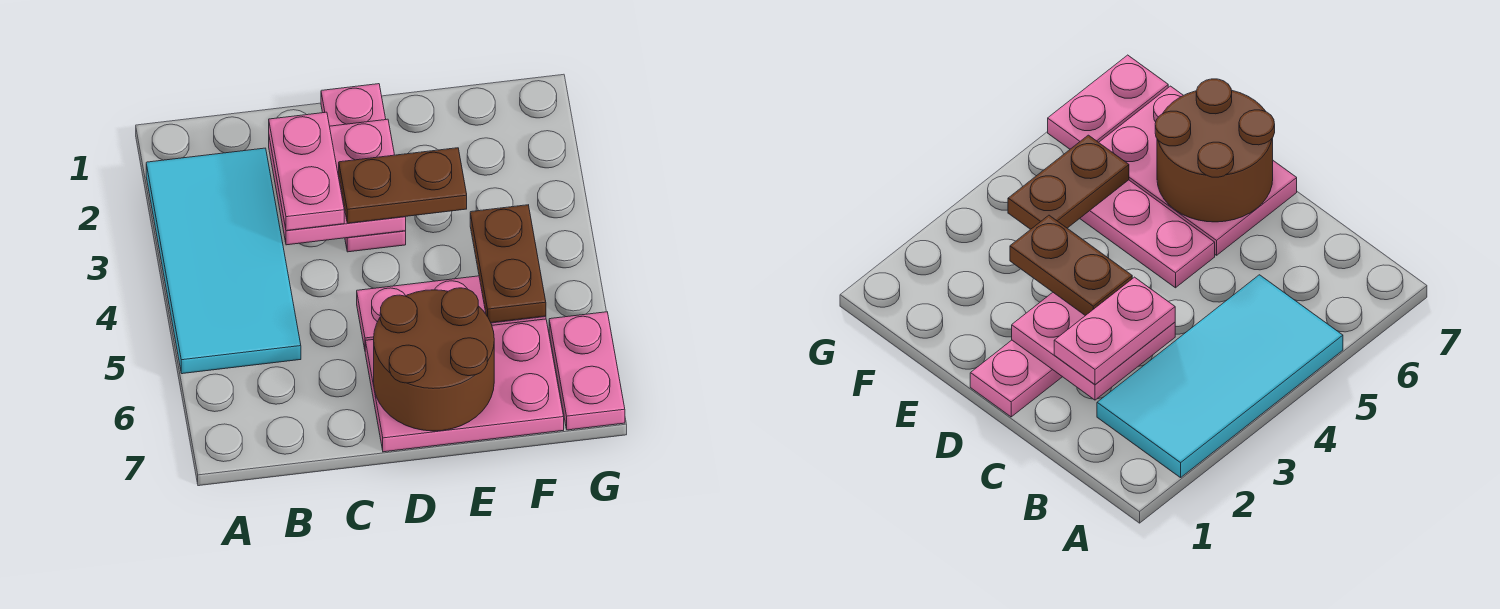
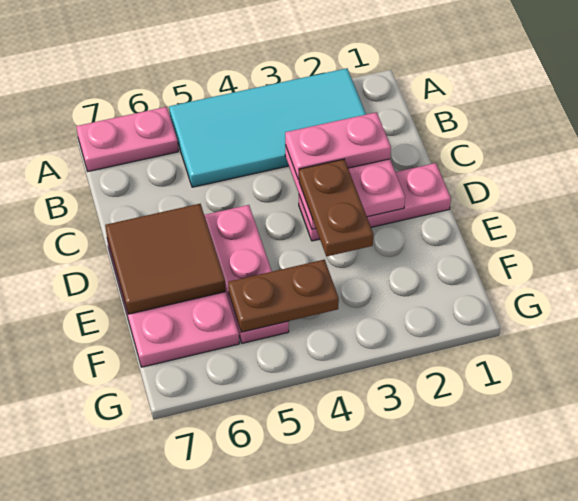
brown round brick D6:E7 level 2 -> brown tile D6:E7 level 2
pink plate G6:G7 level 1 -> pink plate A6:A7 level 1

